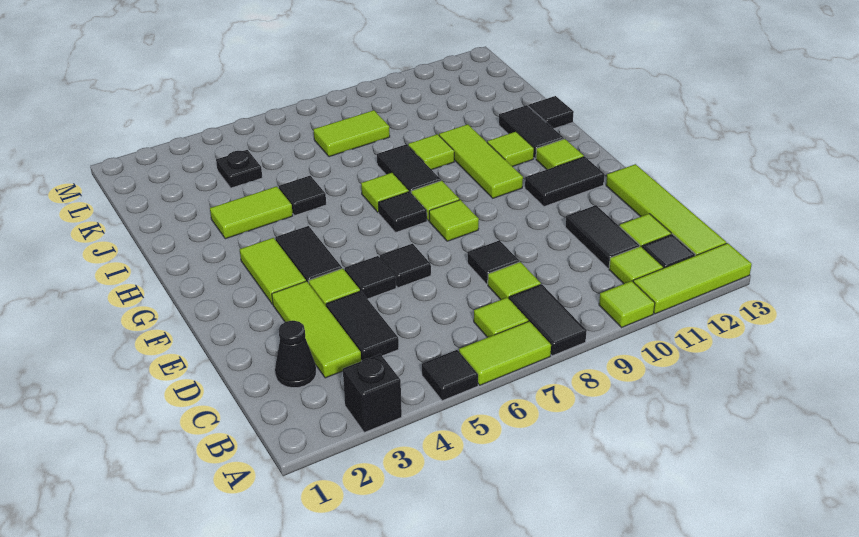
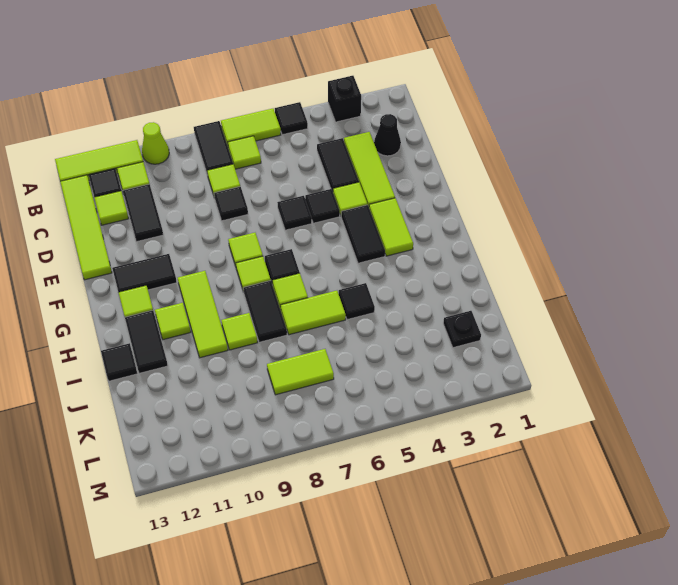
lime tile A10 level 1 -> lime cone A10 level 1
lime tile I3:I4 level 1 -> lime tile I6:I7 level 1
black plate K4 level 1 -> black plate K2 level 1

